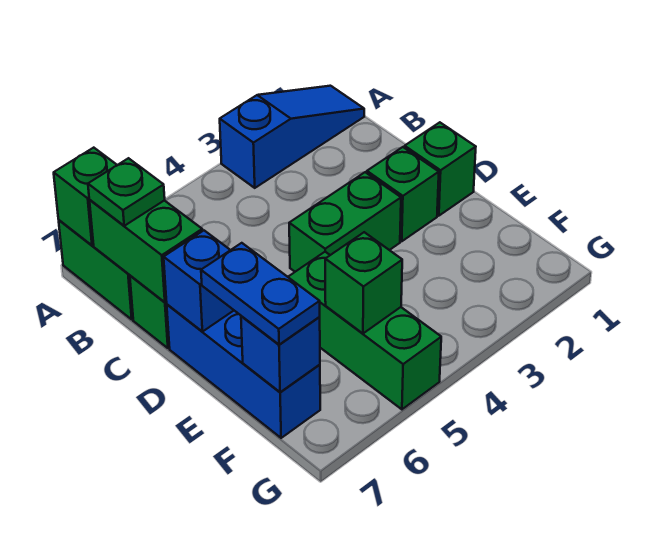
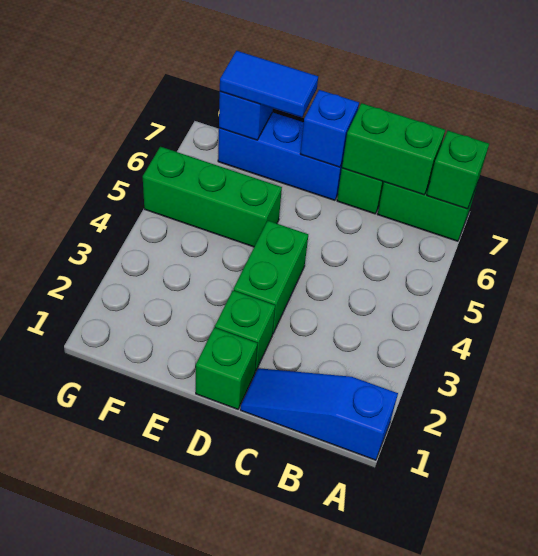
blue slope A1:A3 level 1 top 3 -> blue slope A1:C1 level 1 top A
green plate B7 level 3 -> none
blue plate E7:F7 level 3 -> blue tile E7:F7 level 3
green brick F5 level 2 -> none

